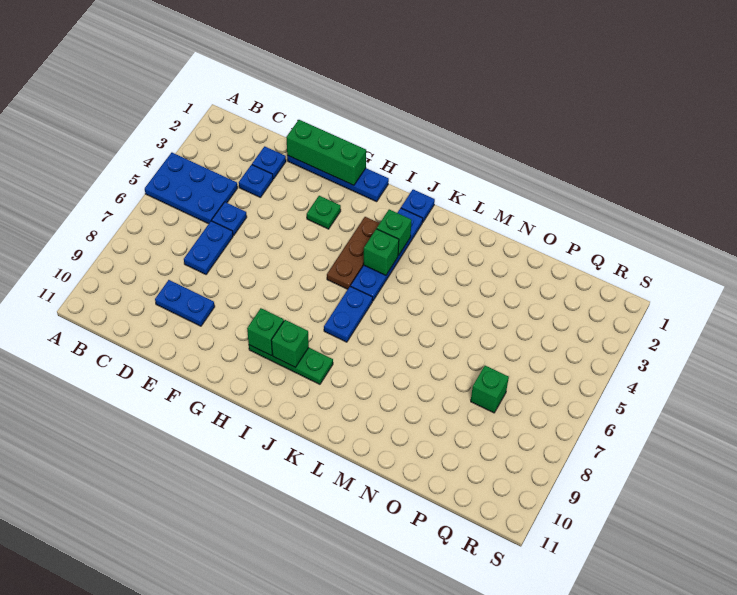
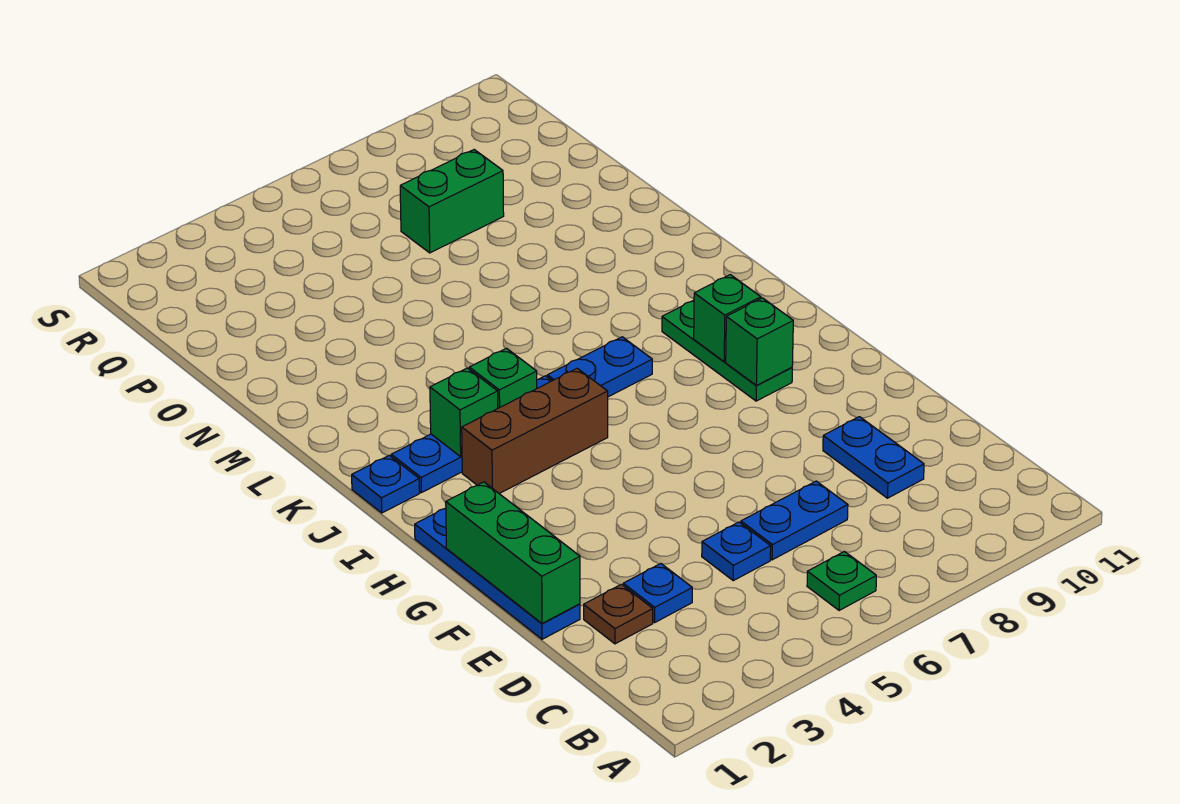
blue plate A4:C5 level 1 -> none
blue plate D2 level 1 -> brown plate D2 level 1
green plate G3 level 1 -> green plate B6 level 1
brown plate I3:I5 level 1 -> brown brick I3:I5 level 1
green brick P7 level 1 -> green brick P7:P8 level 1

